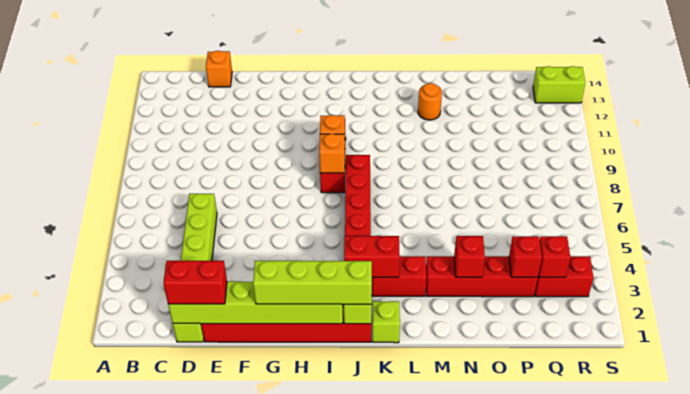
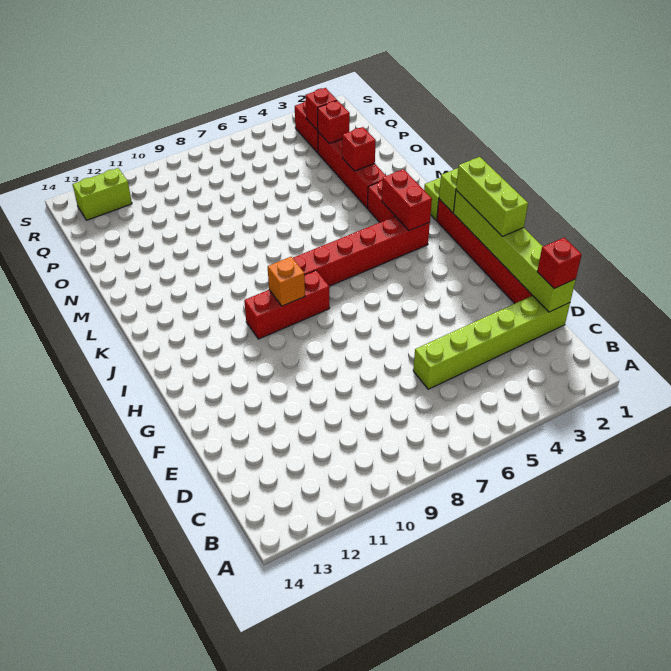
red brick D1:E1 level 3 -> red brick D1 level 3
orange brick D14 level 1 -> none
lime brick G1:J1 level 3 -> lime brick G1:I1 level 3
orange brick I8 level 2 -> none
orange round brick M12 level 1 -> none
lime brick R13:S13 level 1 -> lime brick R12:R13 level 1

